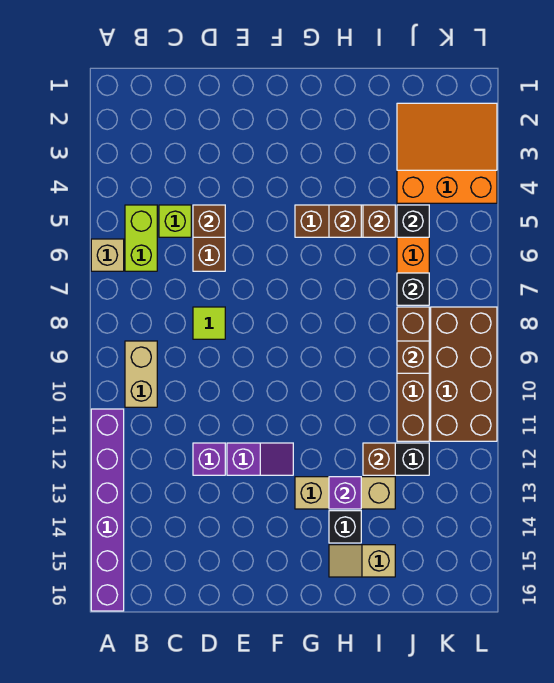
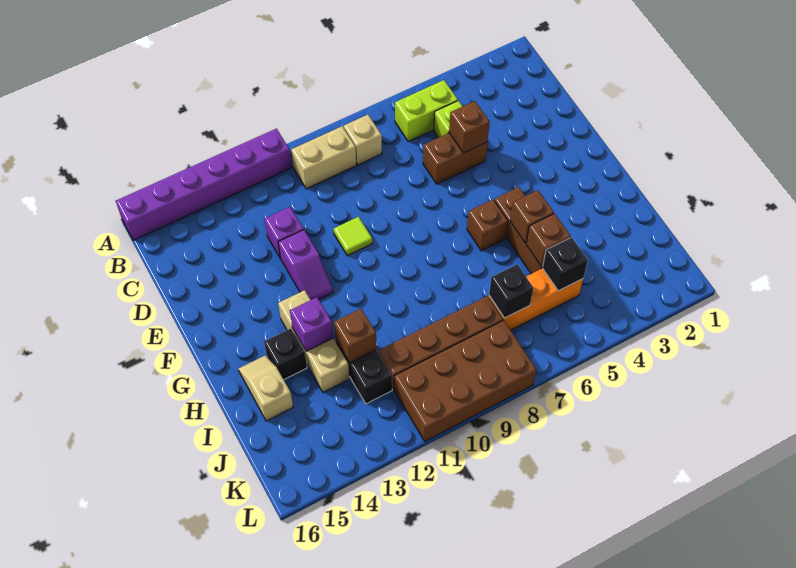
tan brick A6 level 1 -> tan brick B8 level 1
lime tile D8 level 1 -> lime tile E10 level 1
orange slope J2:L4 level 1 top 4 -> none
brown brick J9 level 2 -> brown brick G6 level 1

